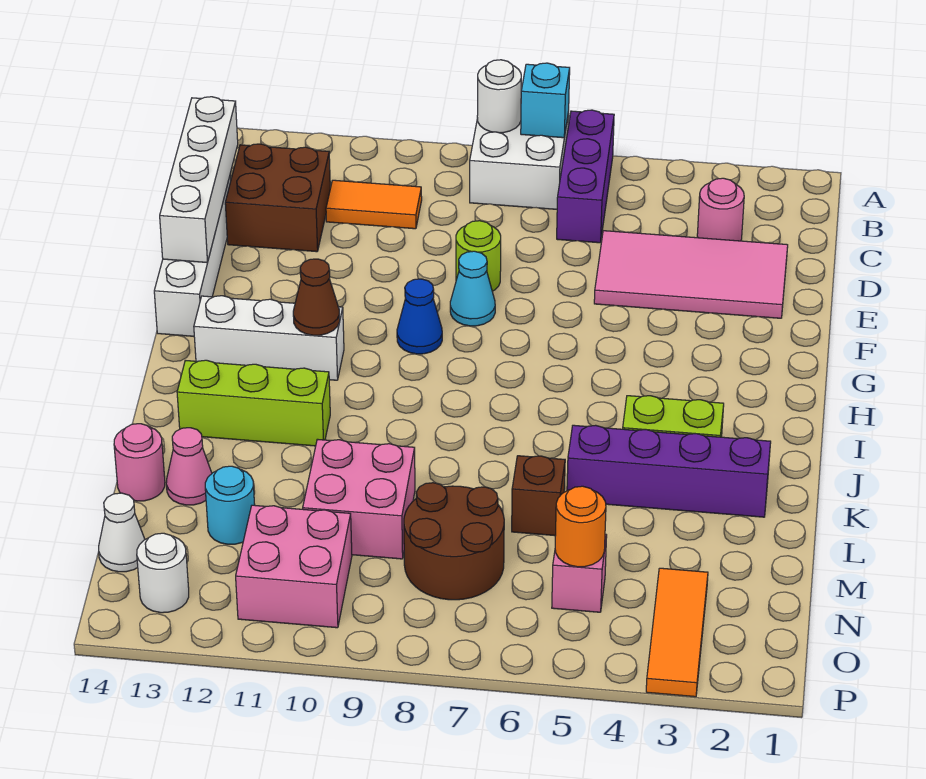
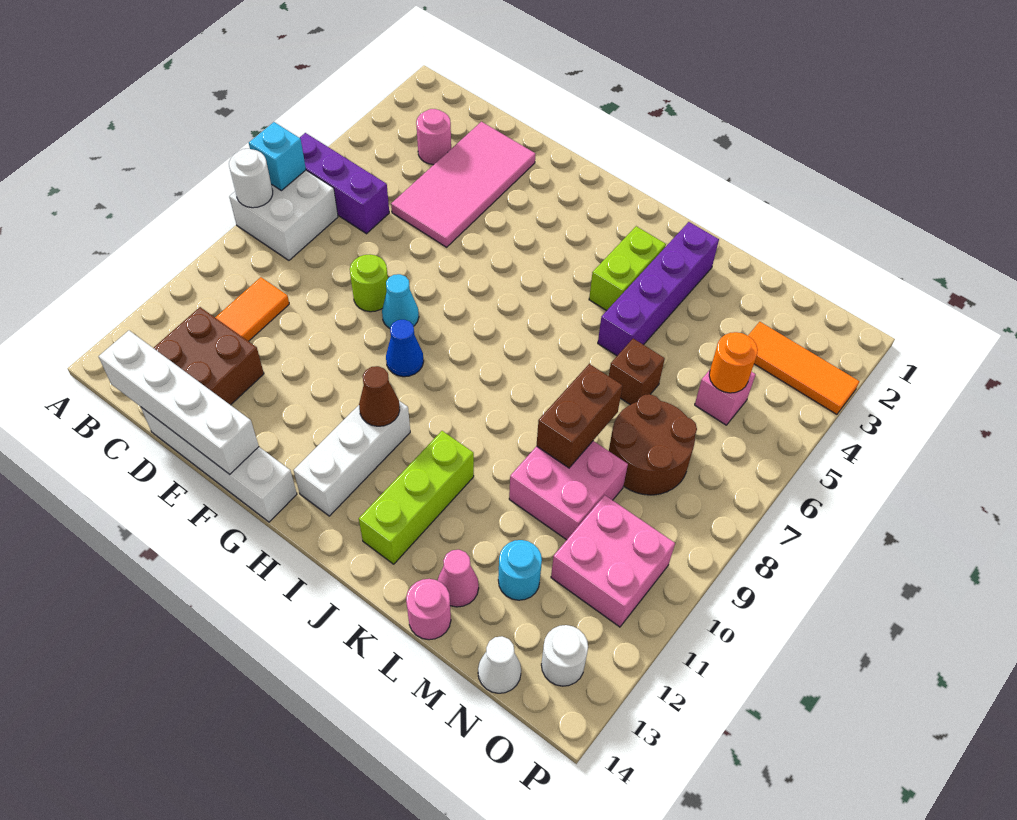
none -> brown brick L8:L9 level 2

